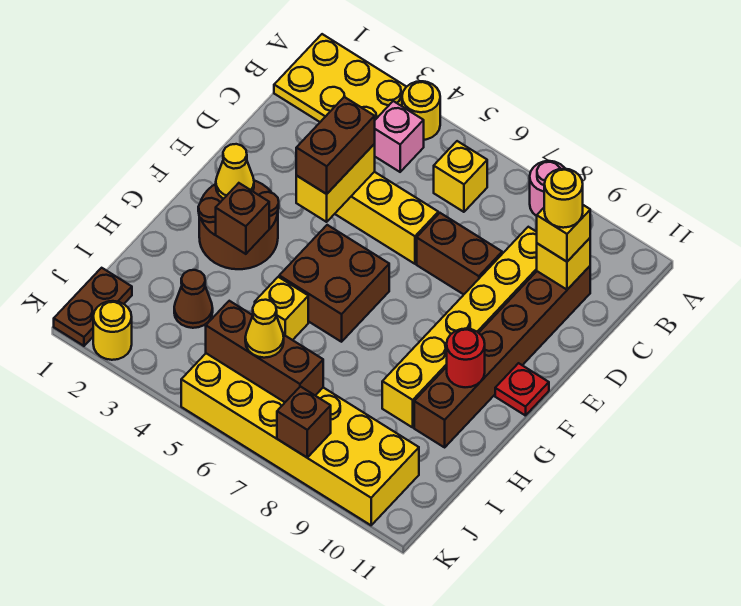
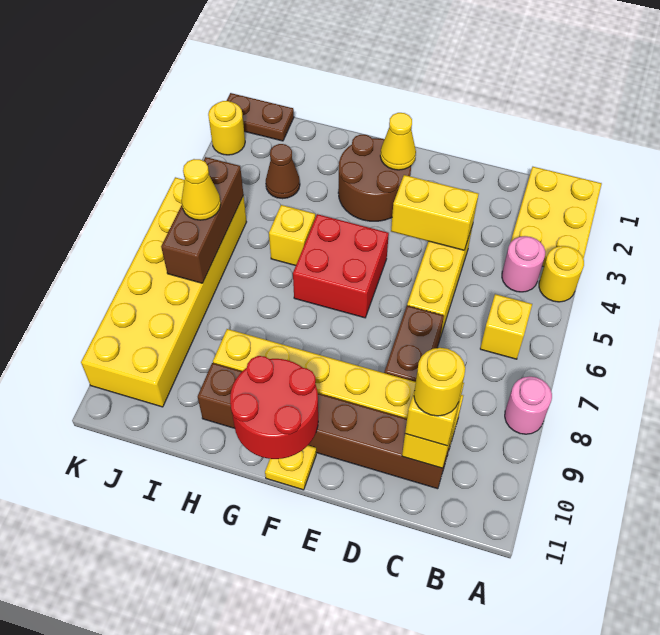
pink brick B4 level 1 -> pink round brick B4 level 1
brown brick D4:E4 level 3 -> none
brown brick F5:G6 level 1 -> red brick F5:G6 level 1
red plate F11 level 1 -> yellow plate F11 level 1
brown brick G3 level 2 -> none
red round brick G10 level 2 -> red round brick F10:G11 level 2
brown brick K8 level 2 -> none

